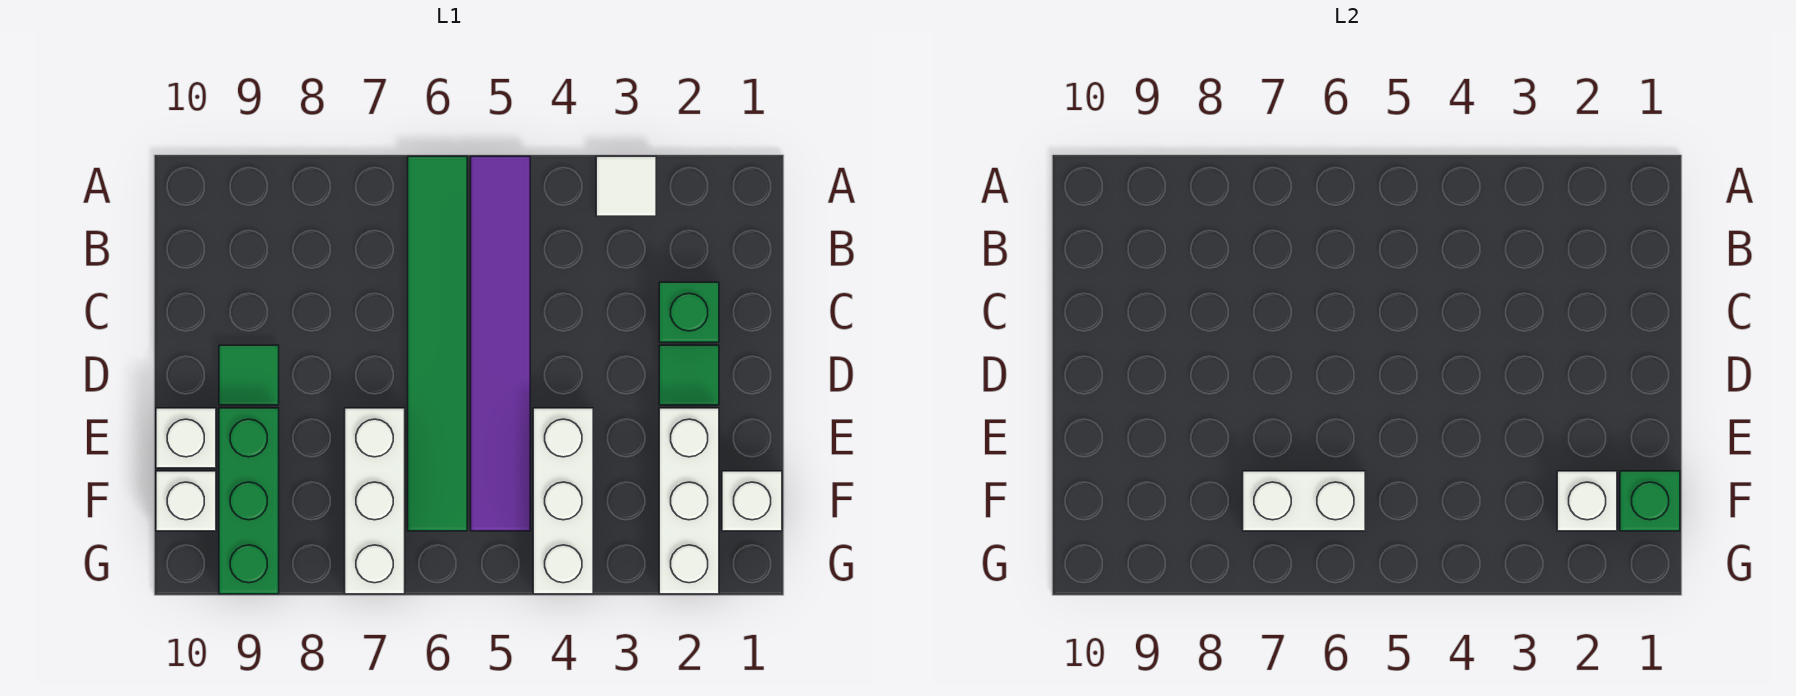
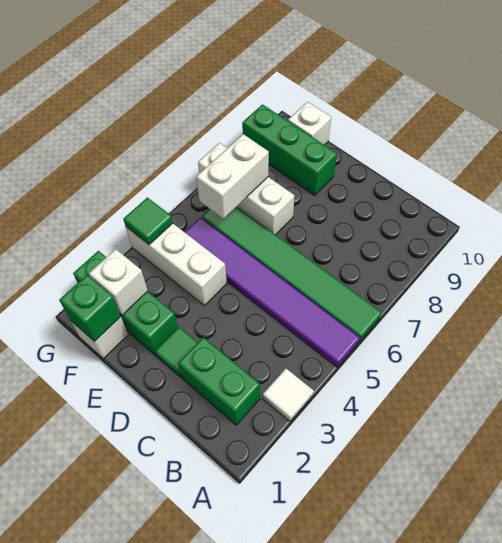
green brick C2 level 1 -> green brick B2:C2 level 1
green tile D9 level 1 -> green tile G4 level 2
white brick E2:G2 level 1 -> green brick E2:G2 level 1
white brick E10 level 1 -> none

